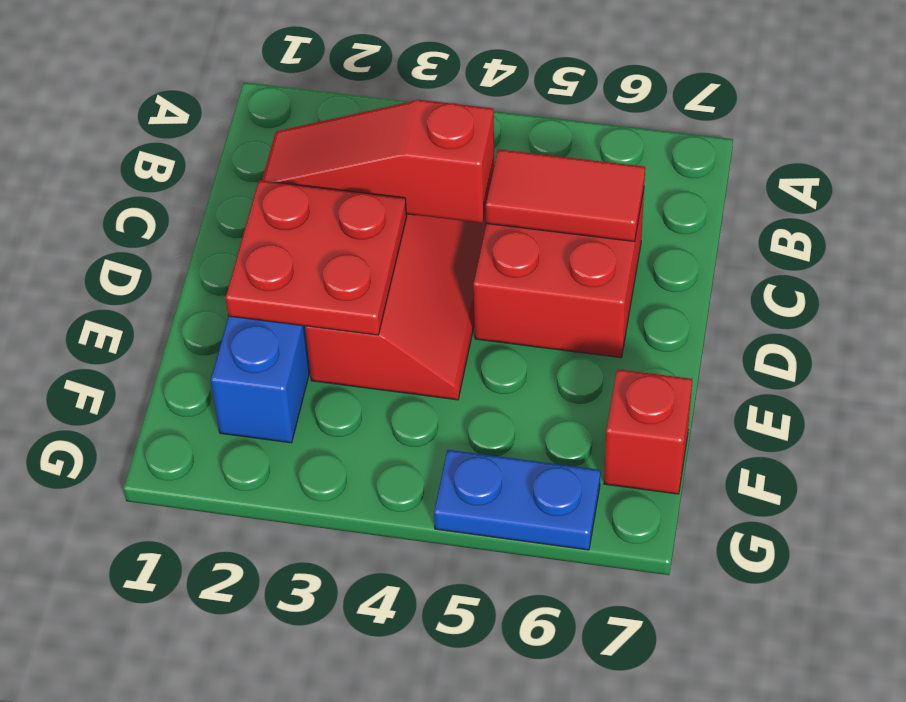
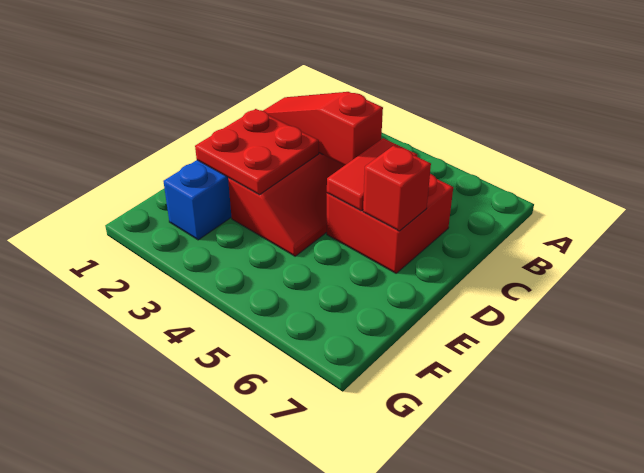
red tile C5:C6 level 2 -> red tile C5:D5 level 2
red brick F7 level 1 -> red brick D6 level 2
blue plate G5:G6 level 1 -> none

